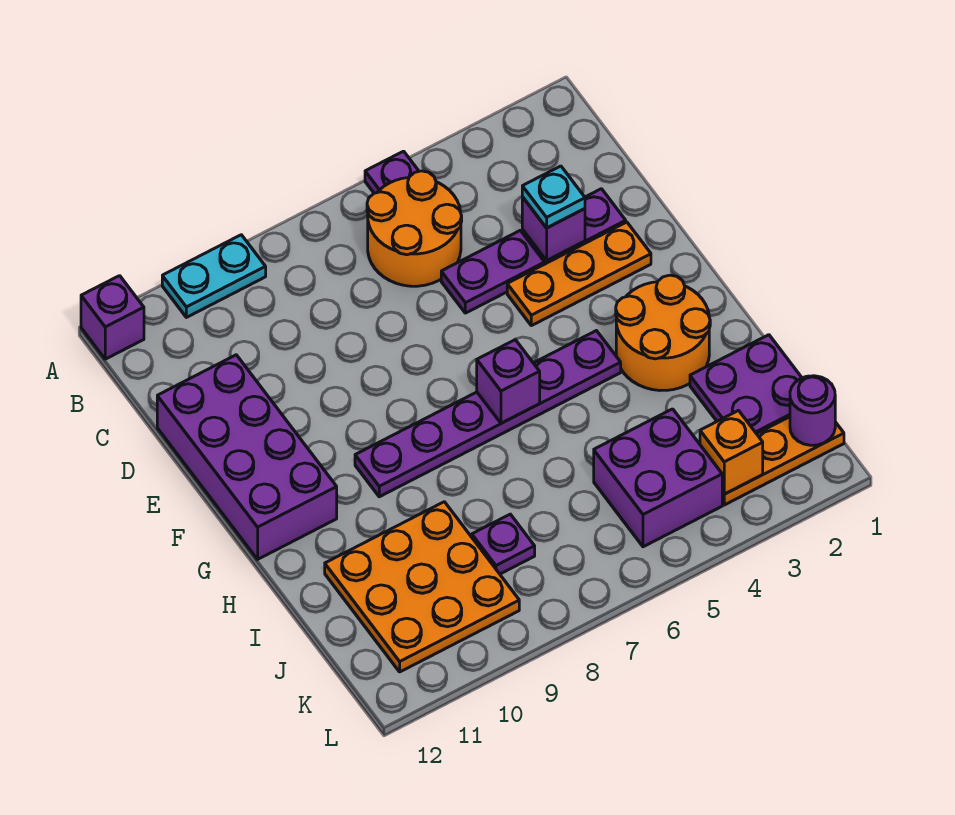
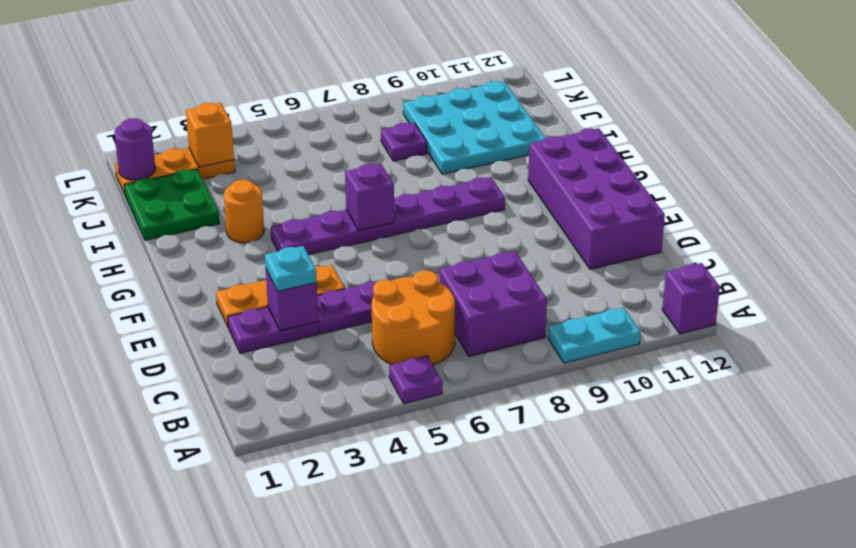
orange round brick G2:H3 level 1 -> orange round brick H3 level 1
purple plate I1:J2 level 1 -> green plate I1:J2 level 1
orange plate I9:K11 level 1 -> cyan plate I9:K11 level 1
purple brick J4:K5 level 1 -> purple brick B7:C8 level 1

